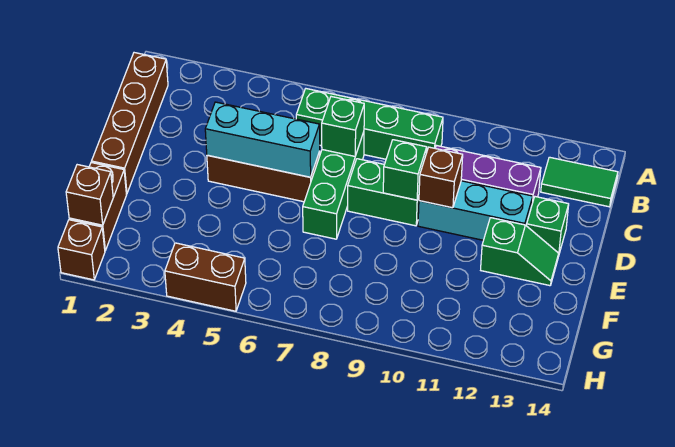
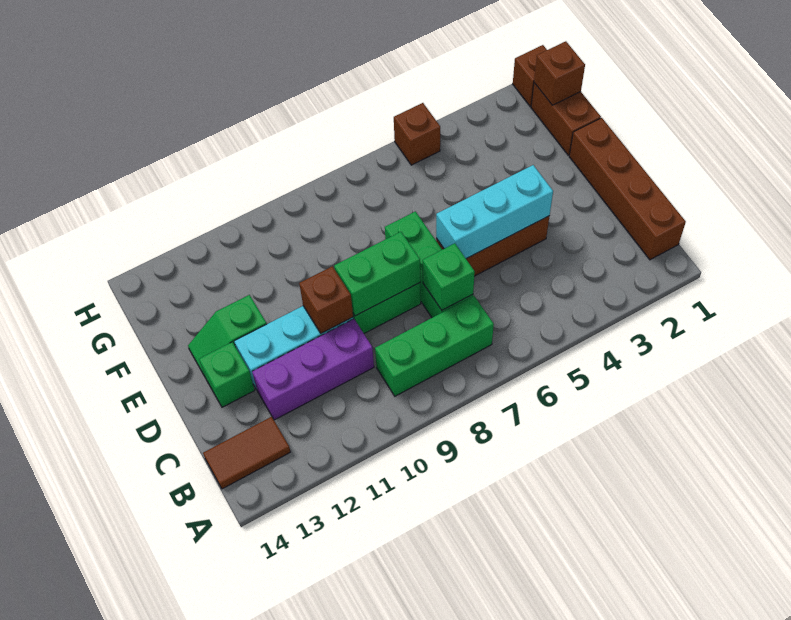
green brick B6:B9 level 1 -> green brick B7:B9 level 1
green tile B13:B14 level 1 -> brown tile B13:B14 level 1
green brick D9 level 2 -> green brick D8:D9 level 2
brown brick H4:H5 level 1 -> brown brick H5 level 1

